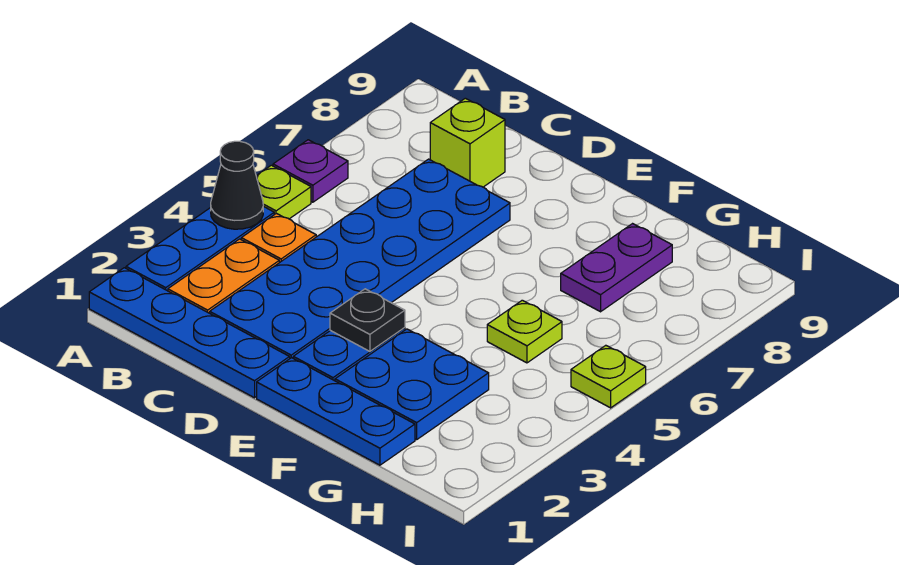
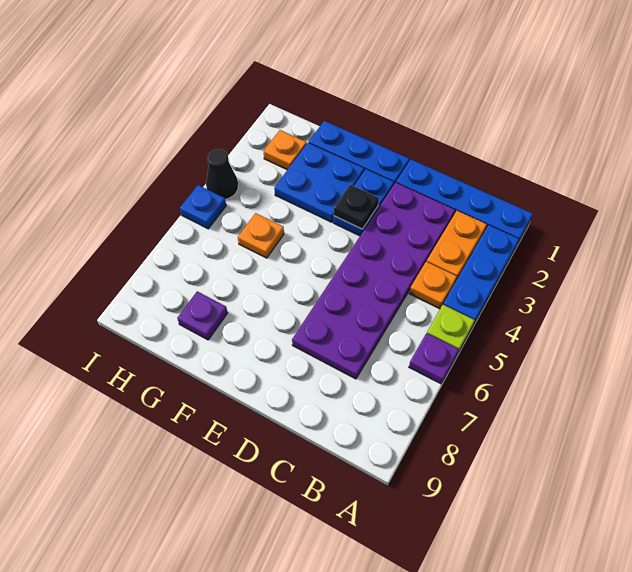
black cone A4 level 2 -> black cone I4 level 1
blue plate C2:D7 level 1 -> purple plate C2:D7 level 1
lime brick C8 level 1 -> none
lime plate G5 level 1 -> orange plate G5 level 1
purple plate G7:G8 level 1 -> purple plate G8 level 1
none -> orange plate H2 level 1
lime plate I5 level 1 -> blue plate I5 level 1

